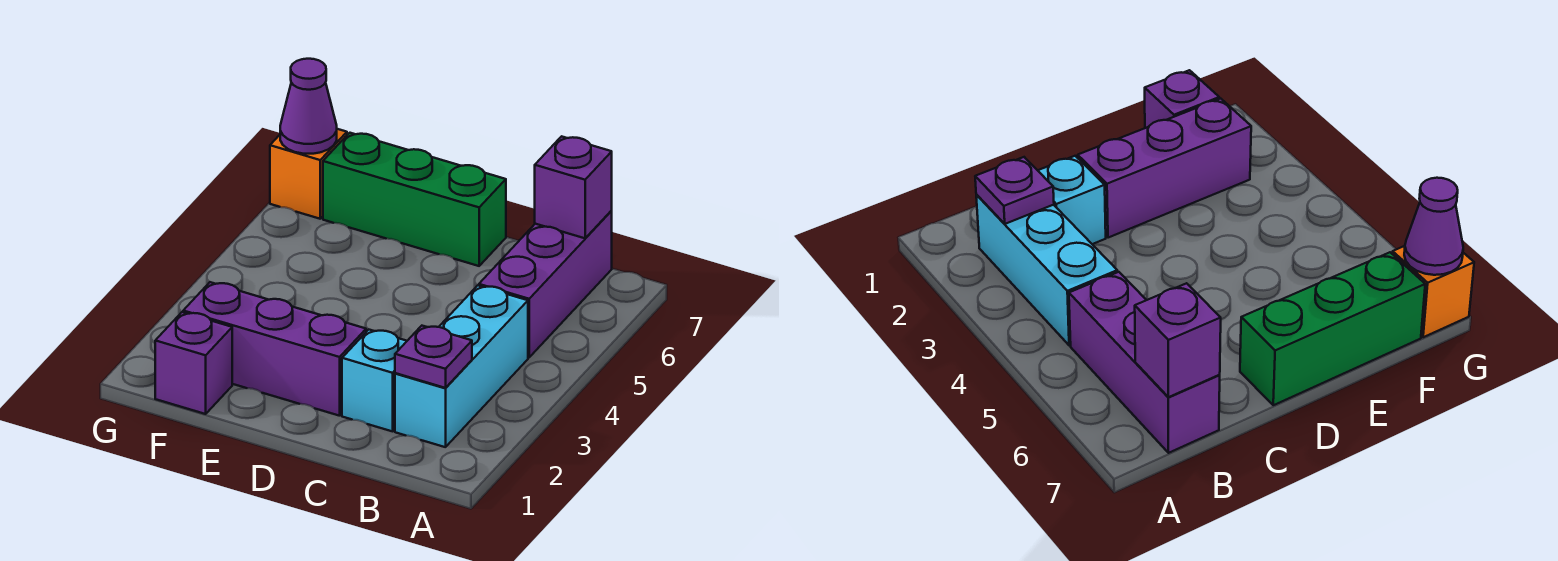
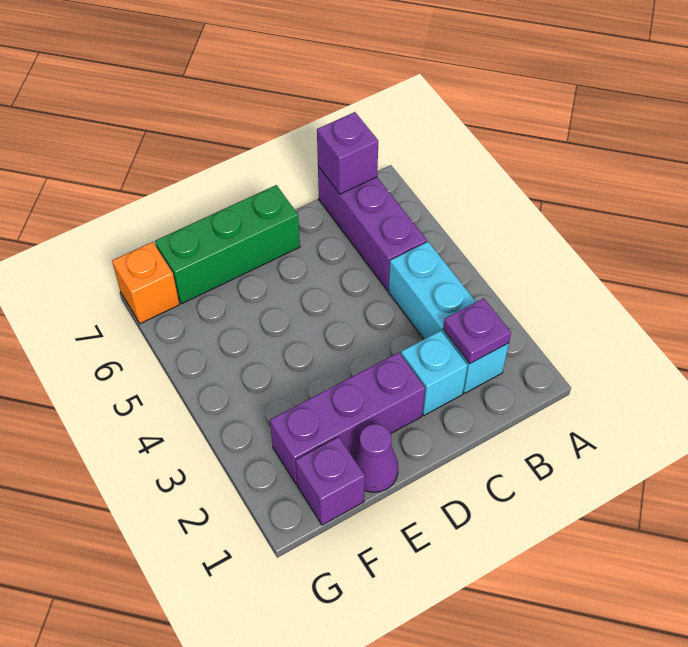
purple cone G7 level 2 -> purple cone E1 level 1

